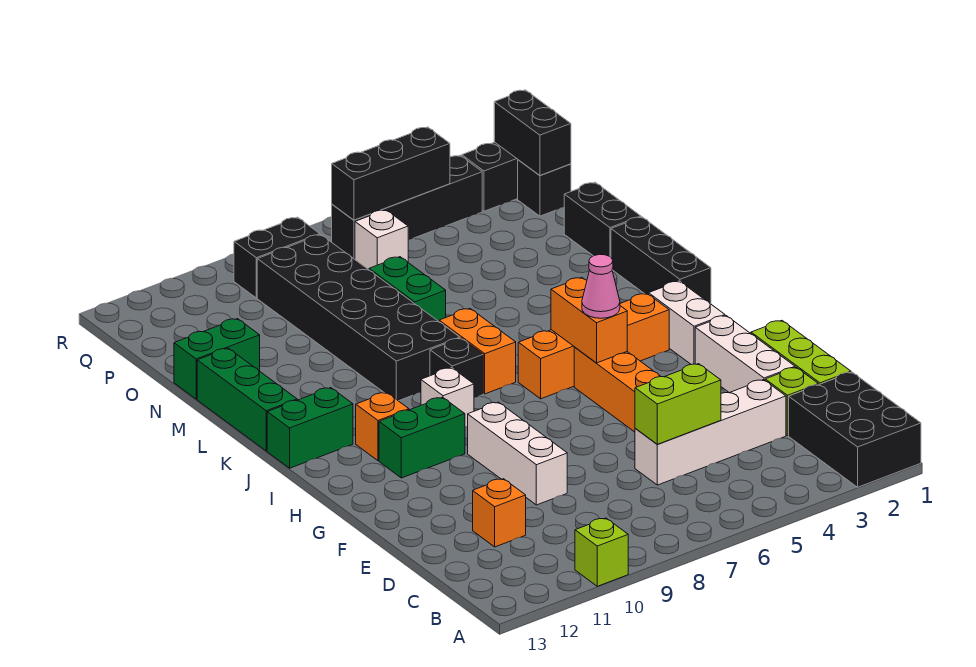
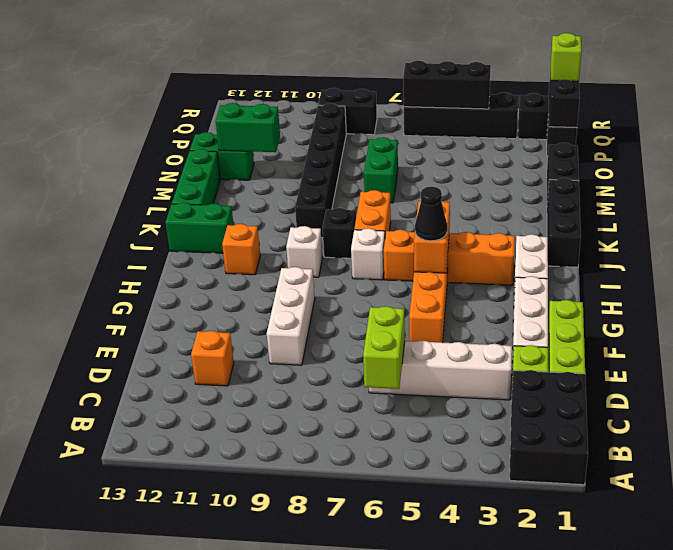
lime brick A10 level 1 -> lime brick Q1 level 3
lime brick D5:D6 level 2 -> lime brick C6:D6 level 2
pink cone H5 level 3 -> black cone H5 level 3
green brick H10:H11 level 1 -> green brick N11:N12 level 2
black brick K8:P9 level 1 -> black brick K9:P9 level 1
white brick P6 level 1 -> white brick I7 level 1

